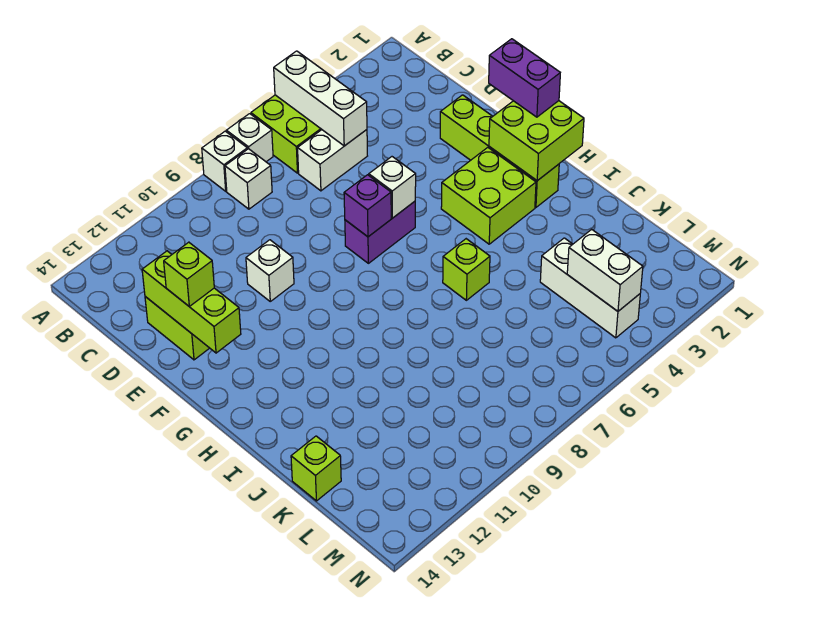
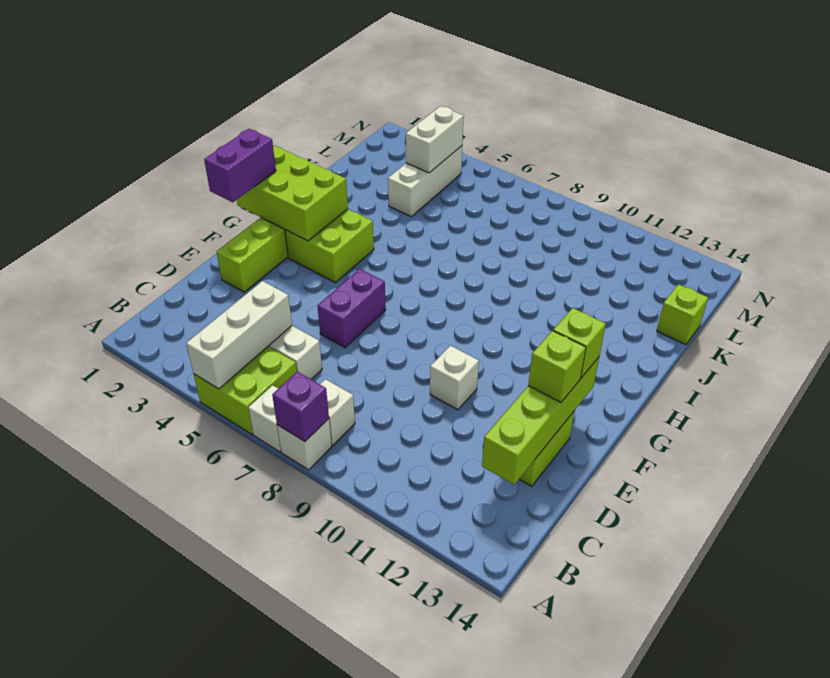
lime brick D13:F13 level 2 -> lime brick C13:F13 level 2
purple brick F6:F7 level 1 -> purple brick E6:F6 level 1
white brick F6 level 2 -> none
purple brick F7 level 2 -> purple brick A8 level 2
lime brick G1:H2 level 2 -> lime brick G1:H3 level 2
lime brick I6 level 1 -> lime brick F13 level 3

